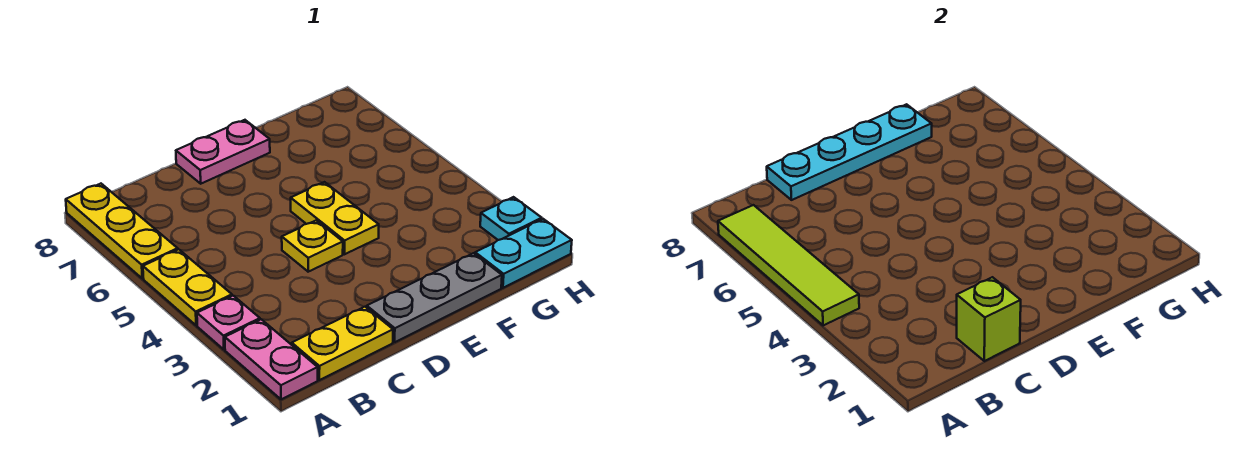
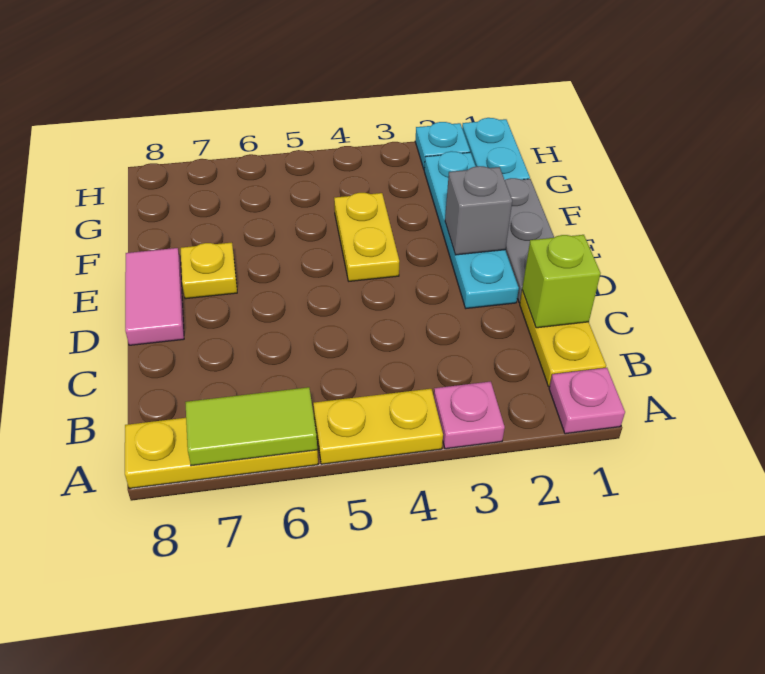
pink plate A1:A2 level 1 -> pink plate A1 level 1
lime tile A4:A7 level 2 -> lime tile A6:A7 level 2
cyan plate C8:F8 level 2 -> cyan plate D2:G2 level 1
yellow plate D4 level 1 -> yellow plate E7 level 1
pink plate D8:E8 level 1 -> pink tile D8:E8 level 1
none -> grey brick E2 level 2
yellow plate E4:E5 level 1 -> yellow plate E4:F4 level 1

